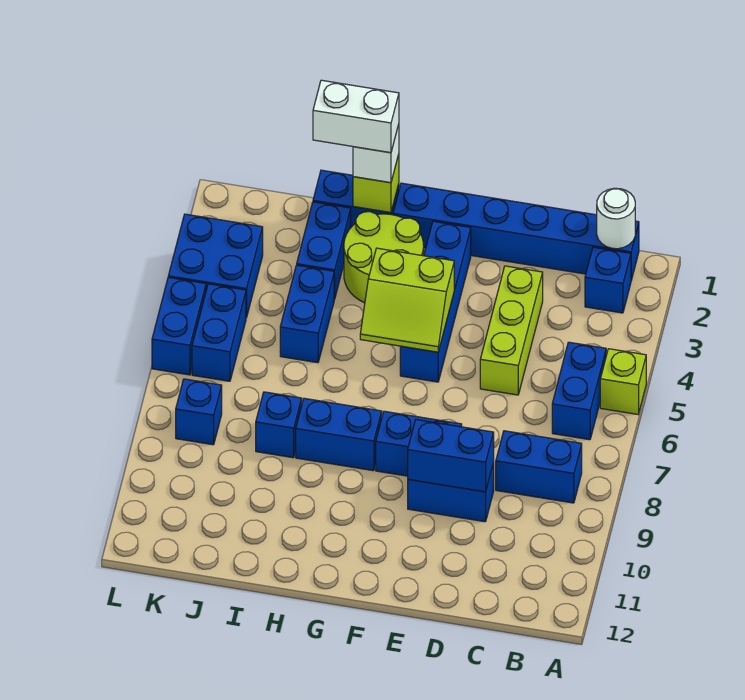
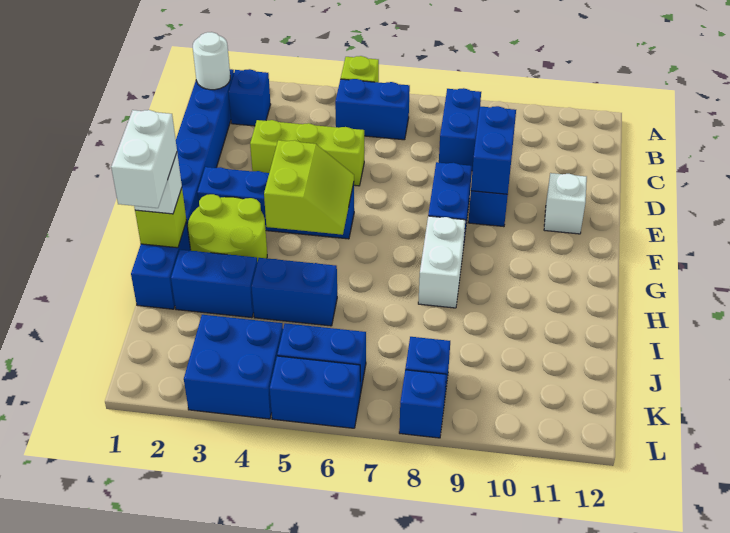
none -> white brick E11 level 1
blue brick G8:H8 level 1 -> white brick G8:H8 level 1
blue brick I8 level 1 -> blue brick L8 level 1

